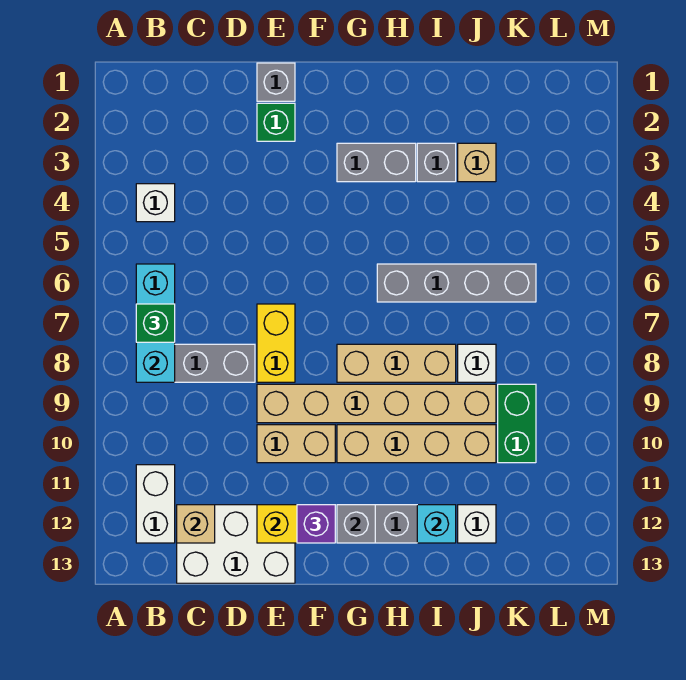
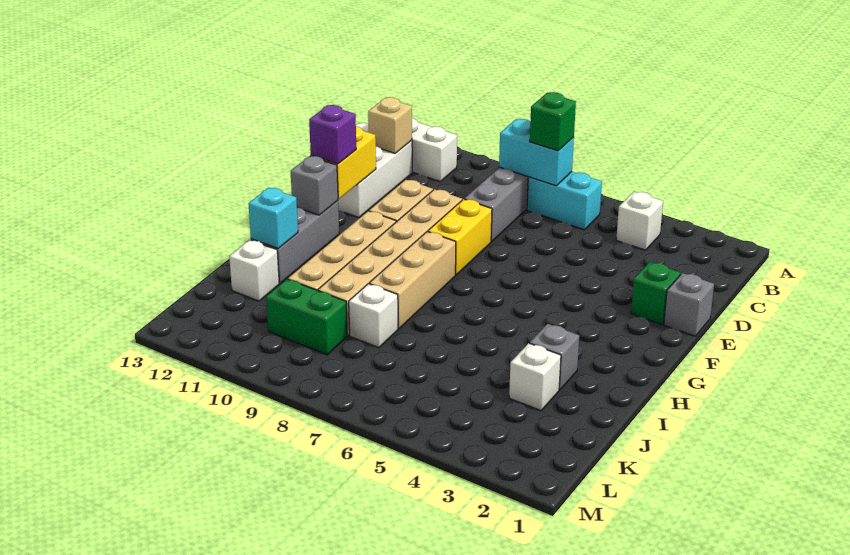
yellow brick E7:E8 level 1 -> yellow brick E8:F8 level 1
grey brick G3:H3 level 1 -> none
grey brick H6:K6 level 1 -> none
tan brick J3 level 1 -> white brick J3 level 1

